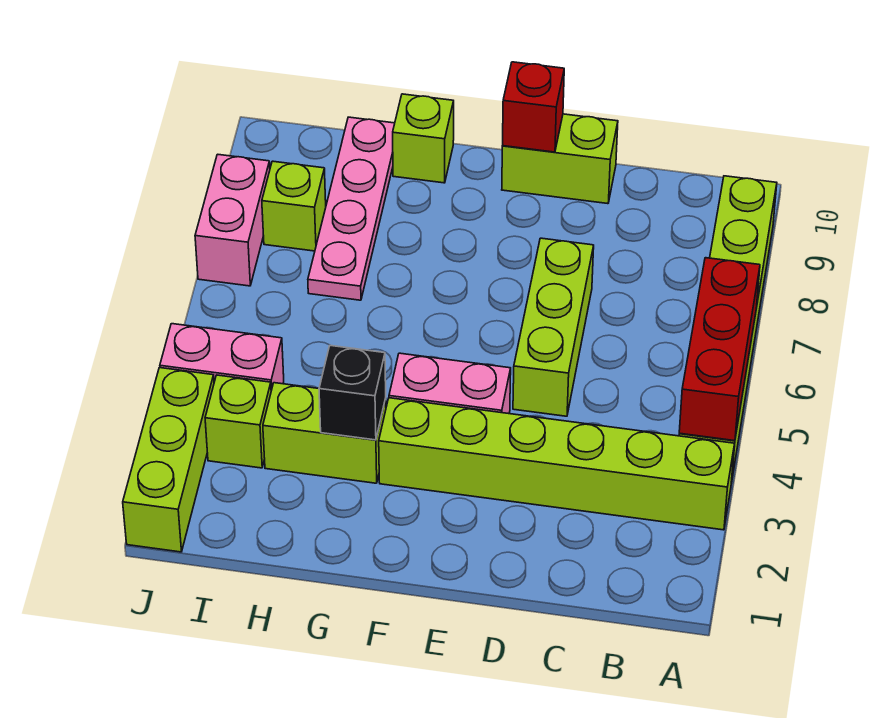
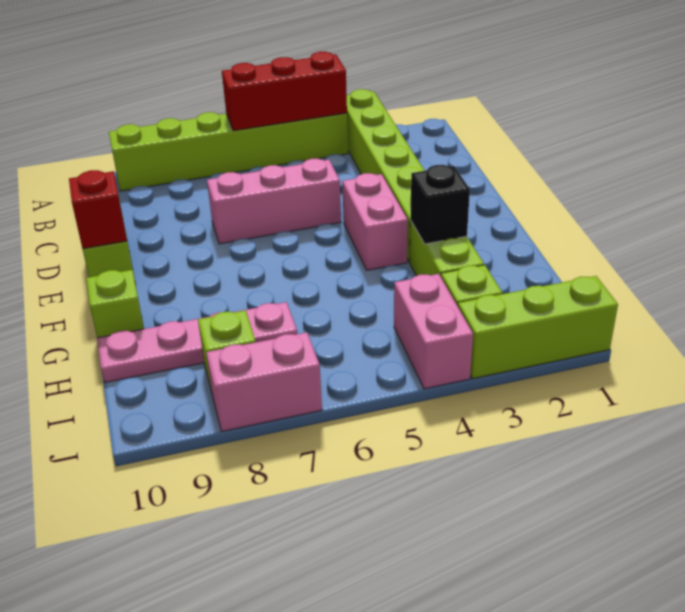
lime brick D5:D7 level 1 -> pink brick D5:D7 level 1

